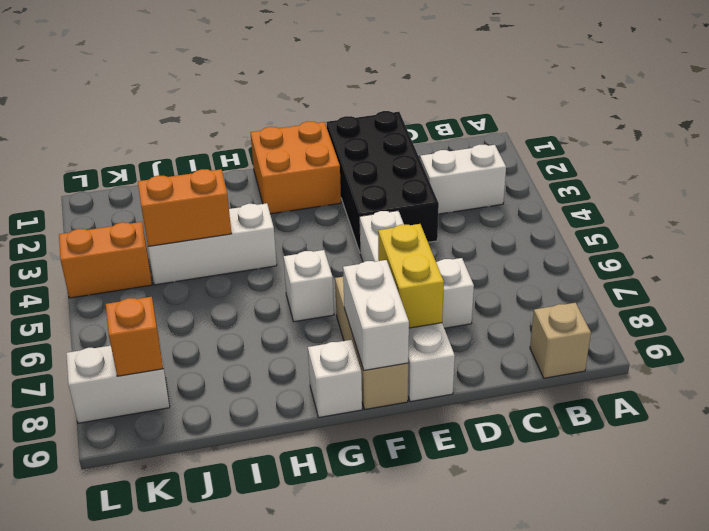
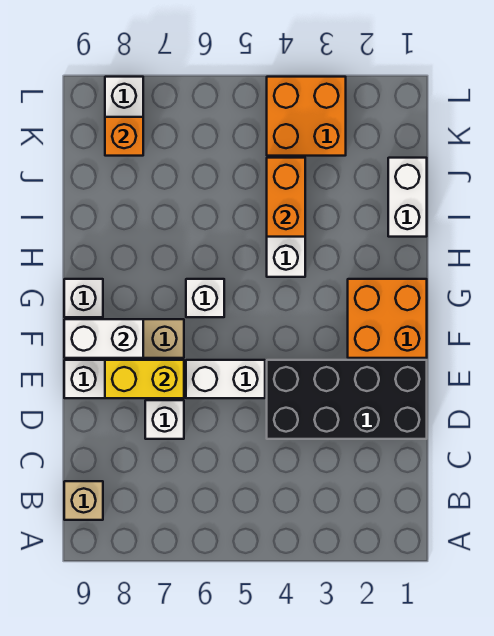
white brick B3:C3 level 1 -> white brick I1:J1 level 1
orange brick K4:L4 level 1 -> orange brick K3:L4 level 1

